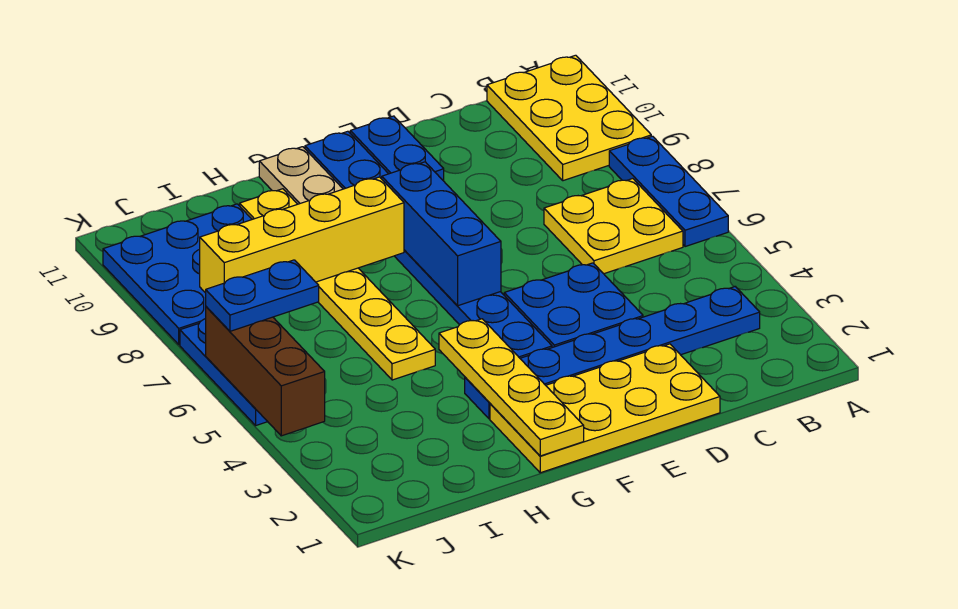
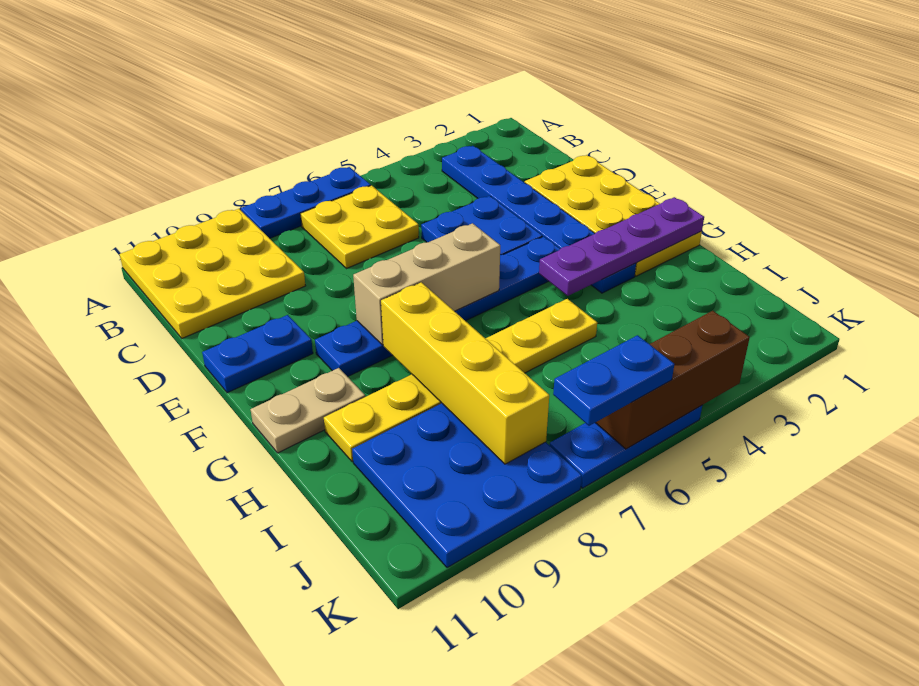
yellow plate A9:B11 level 1 -> yellow plate A9:C11 level 1
blue plate F4:F11 level 1 -> blue plate F4:F9 level 1
blue brick F6:F8 level 2 -> tan brick F6:F8 level 2
yellow plate G1:G4 level 2 -> purple plate G1:G4 level 2
blue plate J6:K6 level 3 -> blue plate K6:K7 level 3

